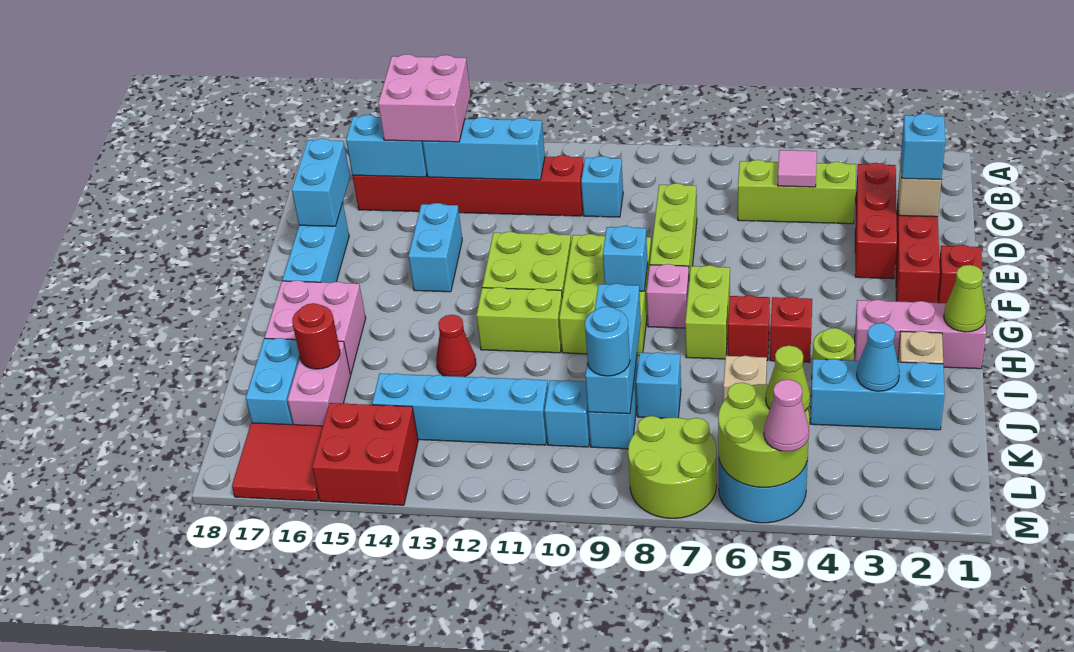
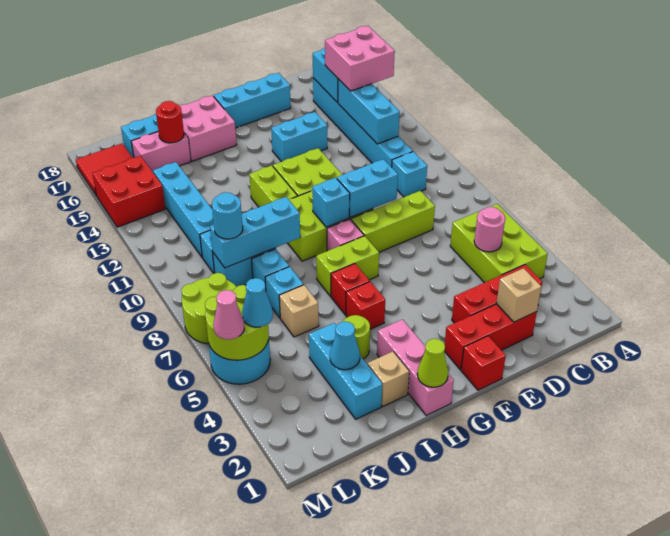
lime brick C4:C6 level 1 -> lime brick B4:C6 level 1
pink tile C5 level 2 -> pink round brick C5 level 2
red brick C11:C16 level 1 -> cyan brick C11:C16 level 1
cyan brick D2 level 3 -> cyan brick J7 level 1
cyan brick D17:E17 level 2 -> cyan brick E9:F9 level 2
red cone I13 level 1 -> none
lime cone L5 level 3 -> cyan cone L5 level 3

